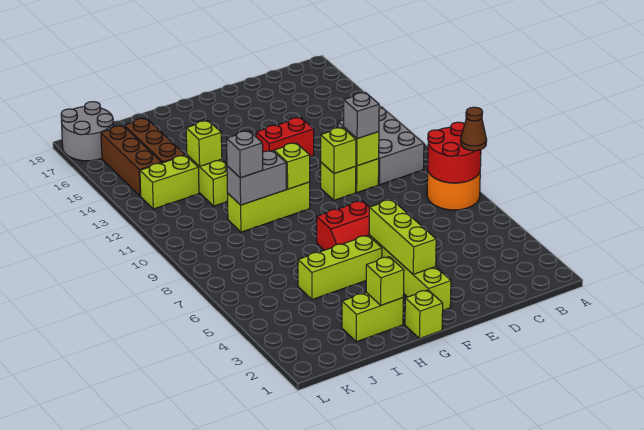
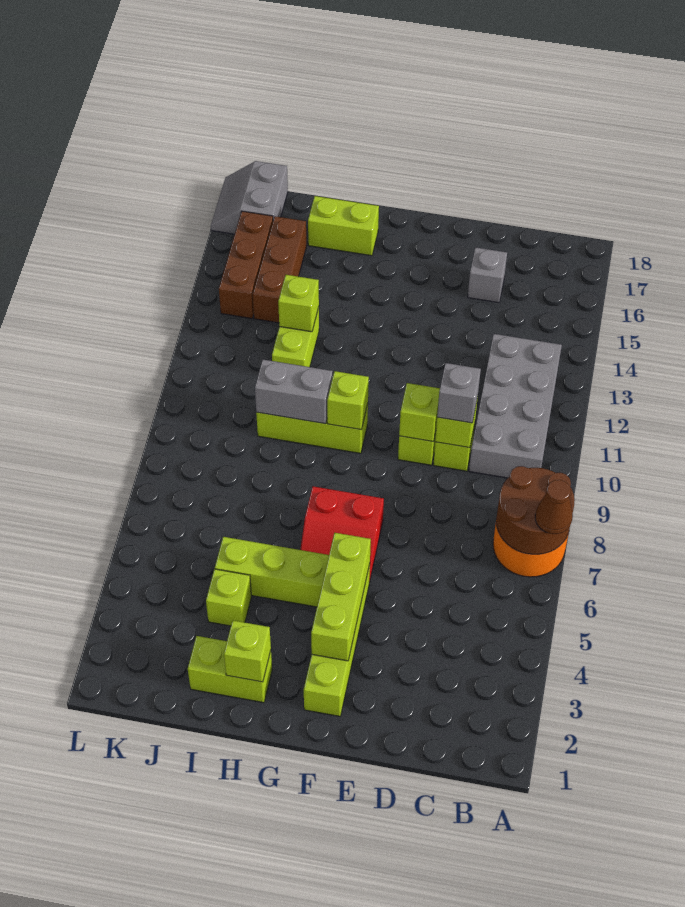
red round brick A7:B8 level 2 -> brown round brick A7:B8 level 2
grey brick B10:C12 level 1 -> grey brick B10:C13 level 1
red brick E13:F13 level 1 -> none
lime brick G1 level 1 -> lime brick I4 level 1
grey brick I10 level 3 -> grey brick D16 level 1
lime brick J13:K13 level 1 -> lime brick H17:I17 level 1
grey round brick K17:L18 level 1 -> grey slope K17:L18 level 1 top K

